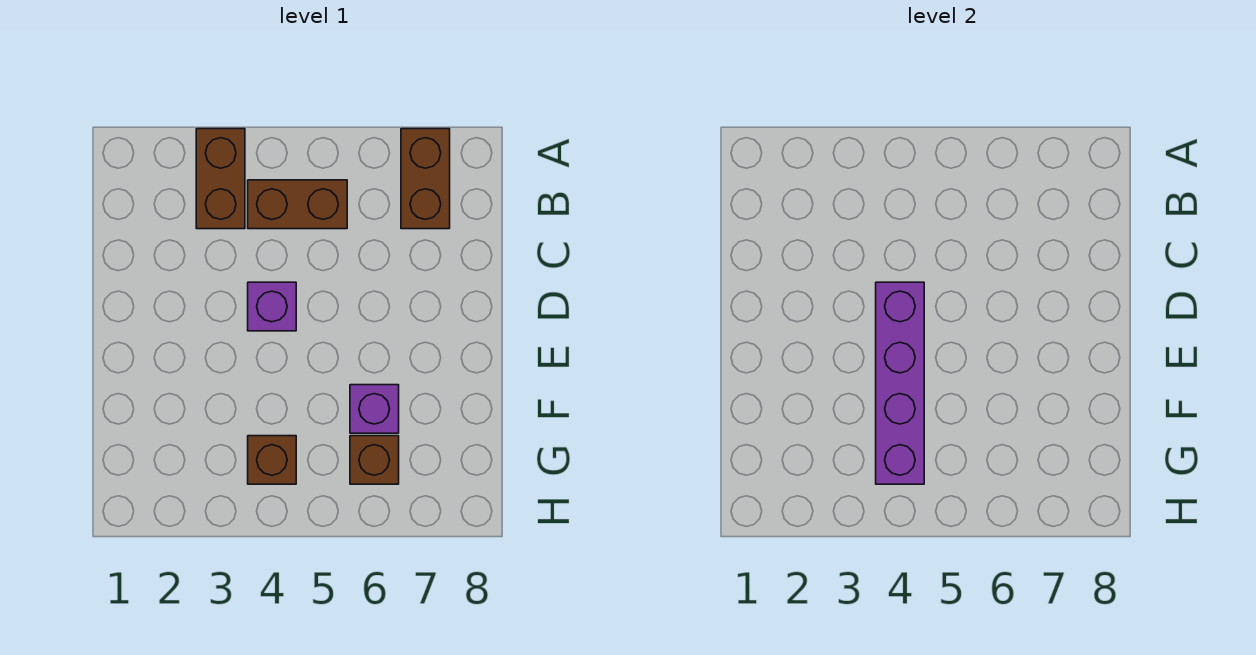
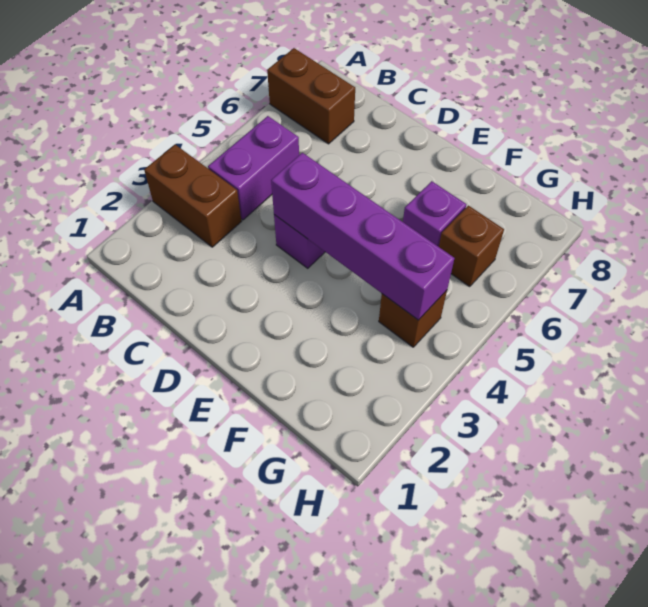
brown brick B4:B5 level 1 -> purple brick B4:B5 level 1

